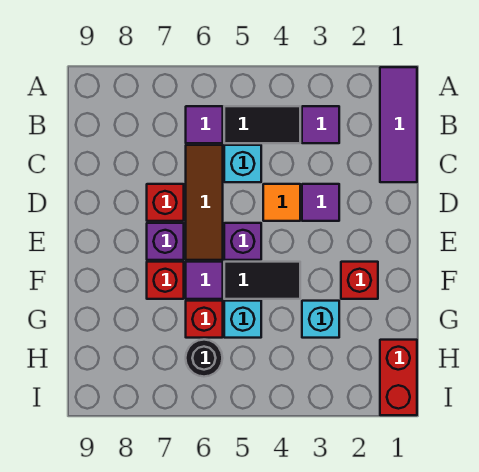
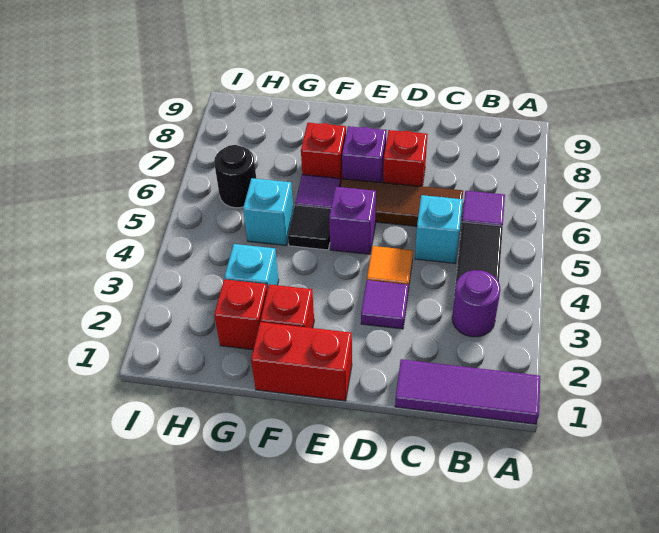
purple tile B3 level 1 -> purple round brick B3 level 1
black tile F4:F5 level 1 -> black tile F5 level 1
red brick G6 level 1 -> red brick G2 level 1
red brick H1:I1 level 1 -> red brick E1:F1 level 1

